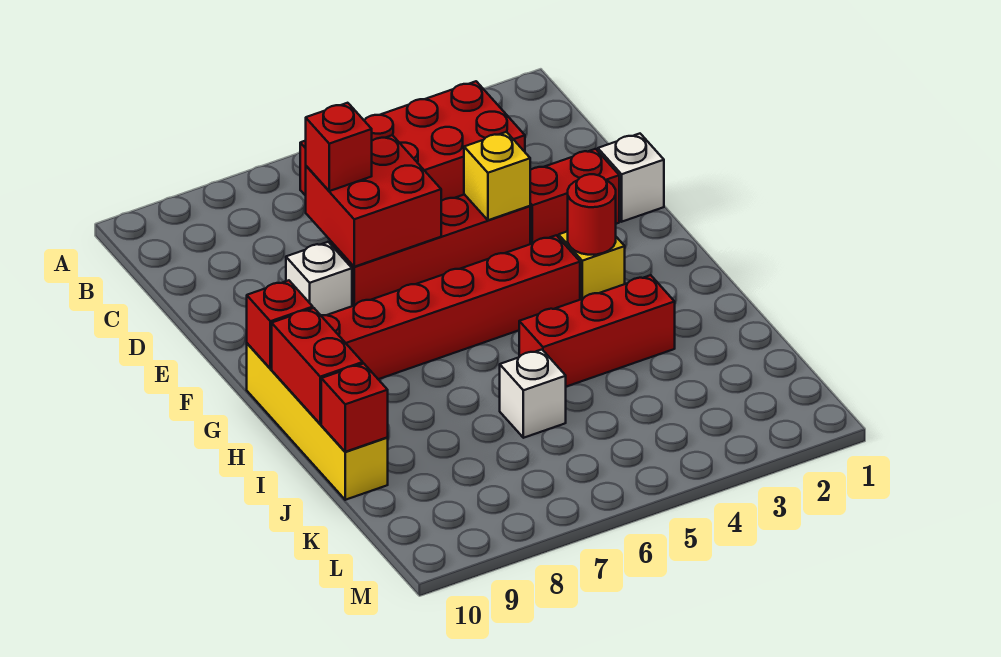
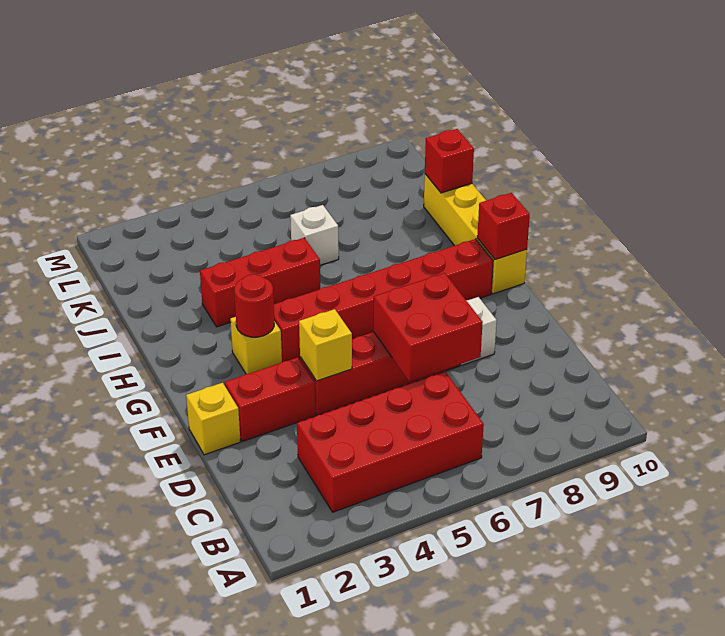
red brick D7 level 3 -> none
white brick E1 level 1 -> yellow brick E1 level 1
red brick H10:I10 level 2 -> none

